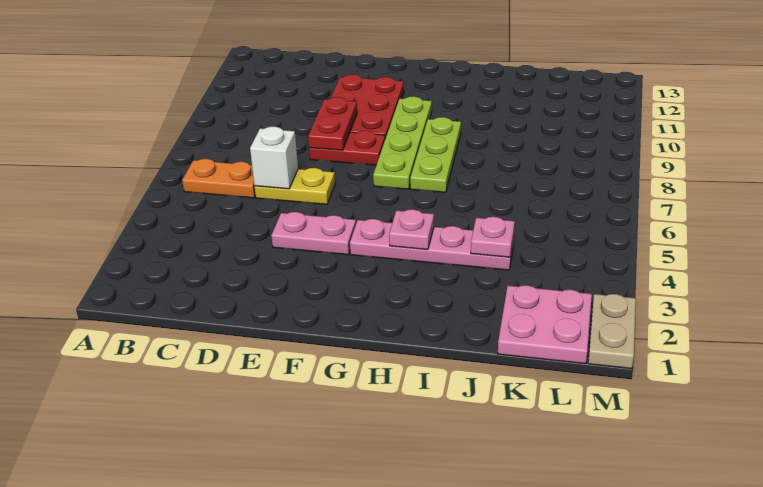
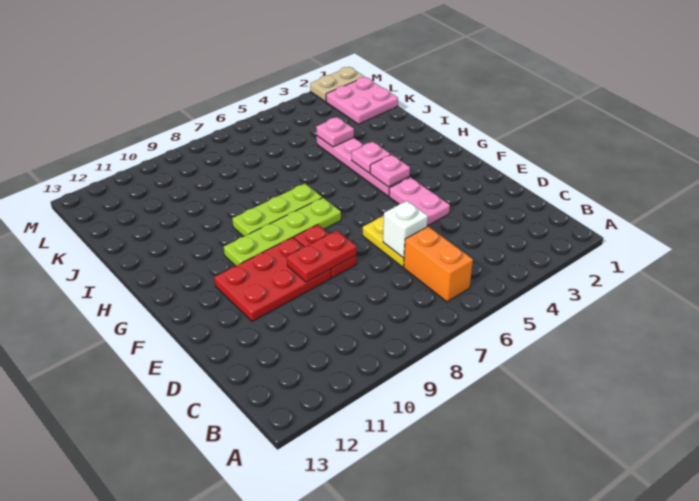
orange plate B6:C6 level 1 -> orange brick B6:C6 level 1
none -> pink plate G4 level 2

